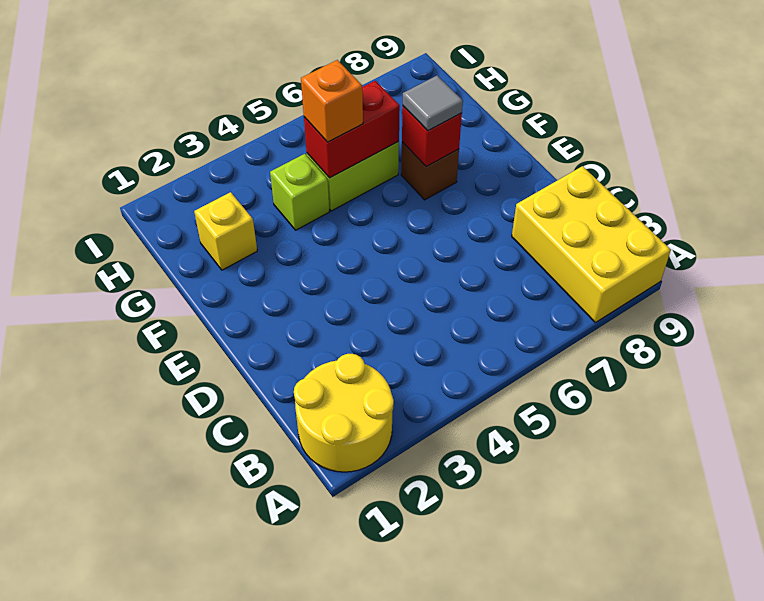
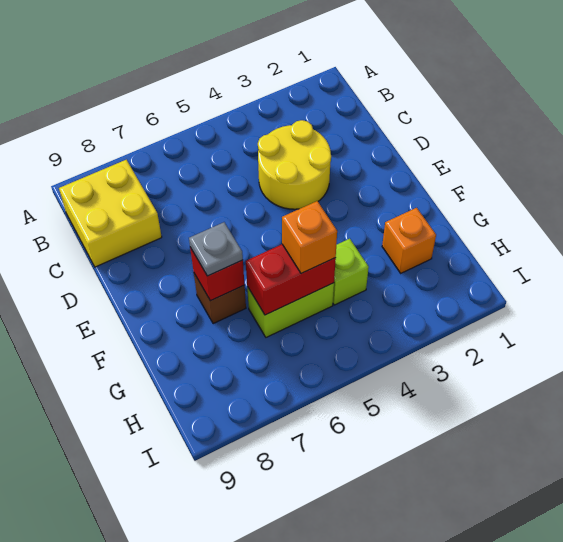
yellow round brick A1:B2 level 1 -> yellow round brick C3:D4 level 1
yellow brick A8:C9 level 1 -> yellow brick B8:C9 level 1
grey tile F7 level 3 -> grey plate F7 level 3
yellow brick G2 level 1 -> orange brick G2 level 1

